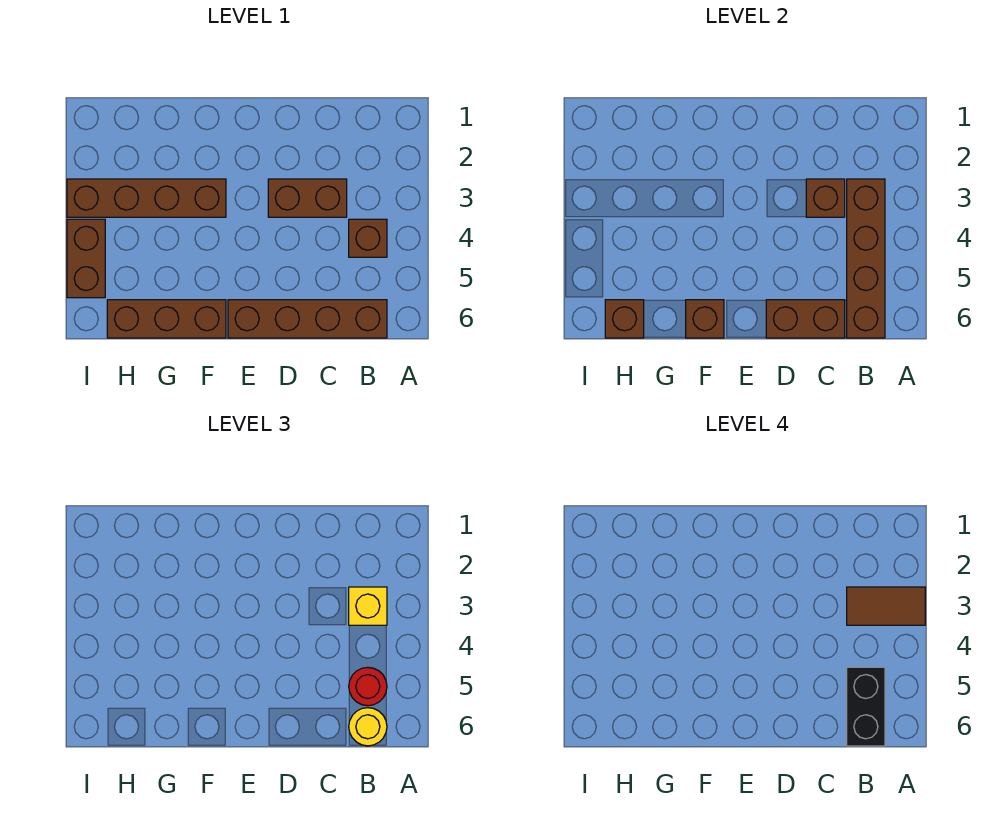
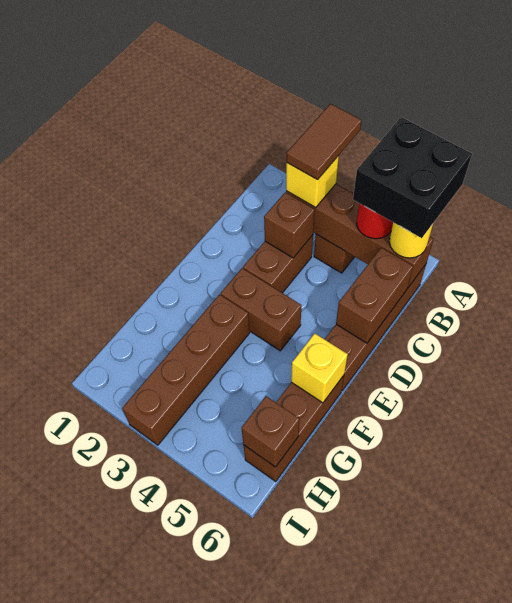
black brick B5:B6 level 4 -> black brick A5:B6 level 4
brown brick F6 level 2 -> yellow brick F6 level 2
brown brick I4:I5 level 1 -> brown brick E3:E4 level 1

